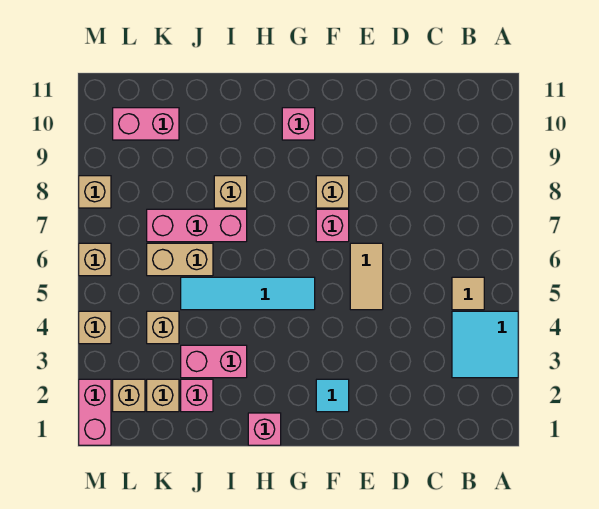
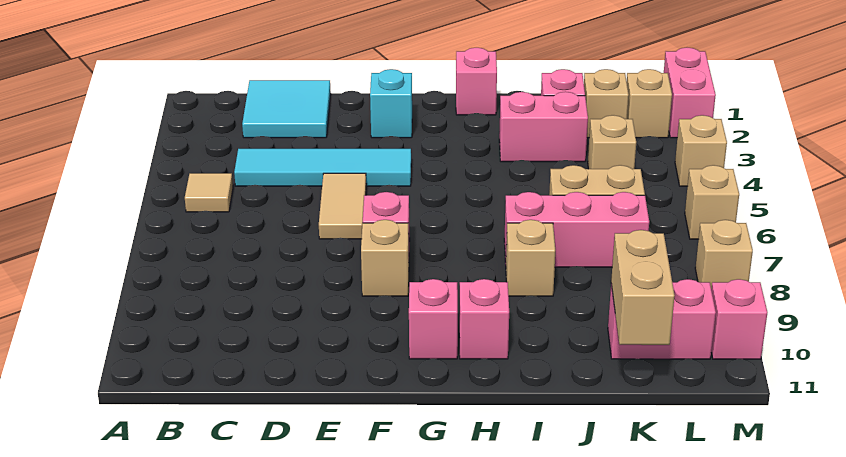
cyan tile A3:B4 level 1 -> cyan tile C1:D2 level 1
cyan tile F2 level 1 -> cyan brick F2 level 1
cyan tile G5:J5 level 1 -> cyan tile C4:F4 level 1
none -> pink brick H10 level 1
none -> tan brick K10:K11 level 2
none -> pink brick M10 level 1

